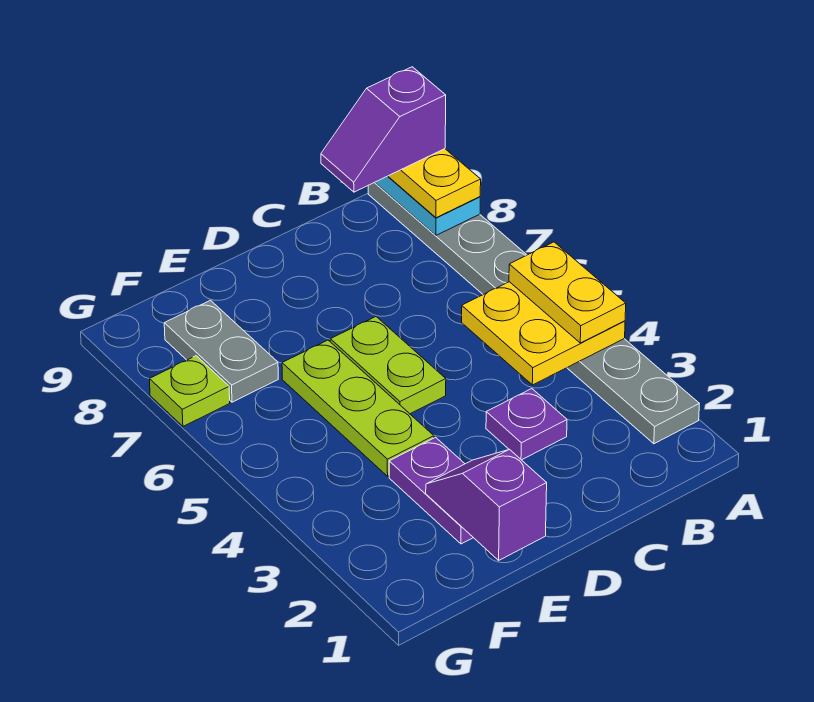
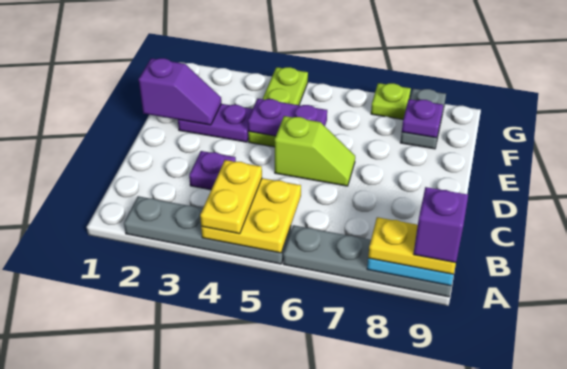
yellow plate A4:A5 level 3 -> yellow plate A4:B4 level 3
lime plate D5:D6 level 1 -> lime slope D5:D6 level 1 top 5
lime plate E4:E6 level 1 -> lime plate E4:G4 level 1
none -> purple plate E4:E5 level 2
grey plate F7:F8 level 1 -> grey plate F8:G8 level 1
none -> purple plate F8 level 2

